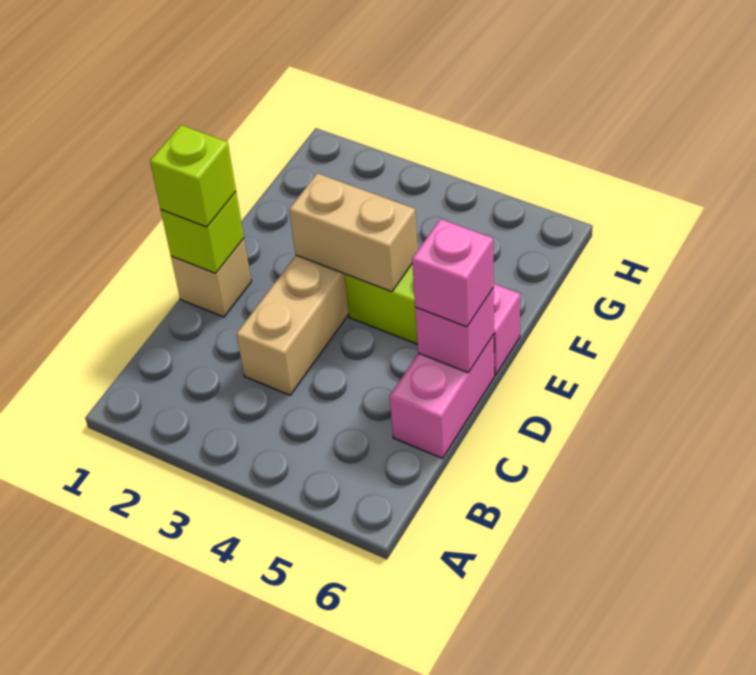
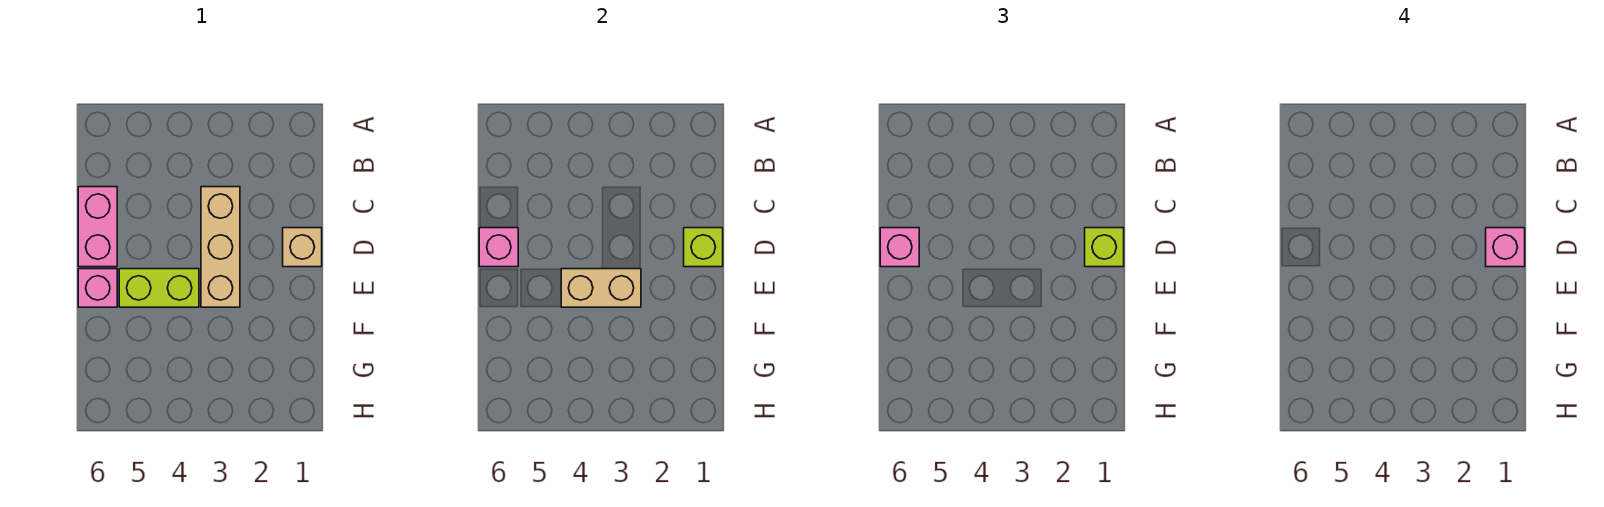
none -> pink brick D1 level 4

